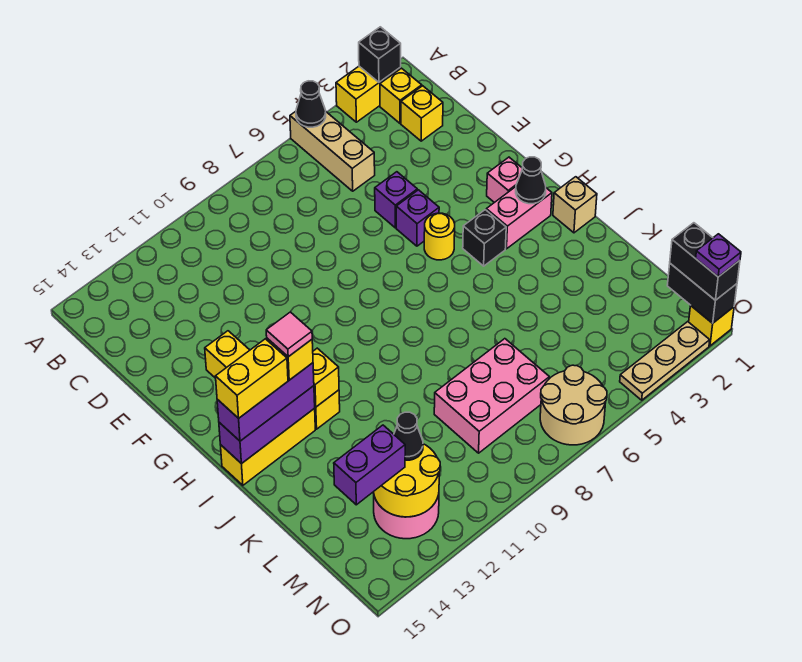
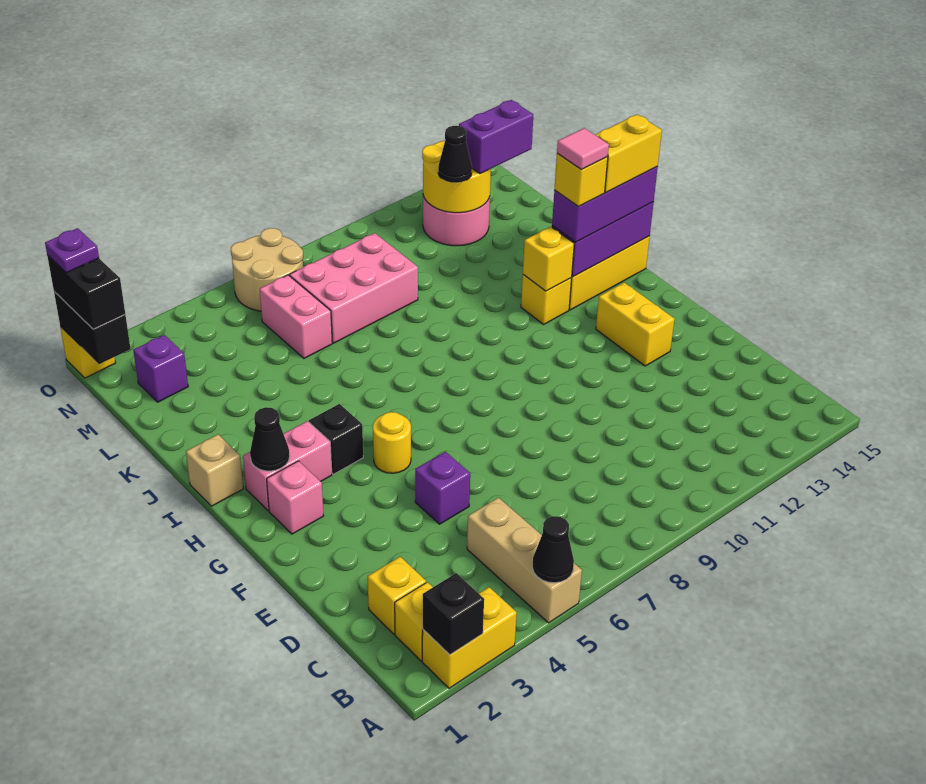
purple brick F5 level 1 -> purple brick M2 level 1
none -> pink brick L6:M6 level 1
tan plate O2:O4 level 1 -> none

